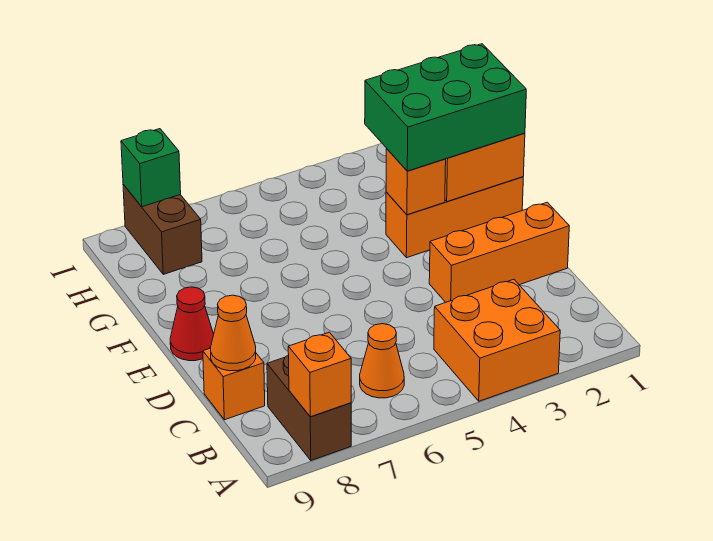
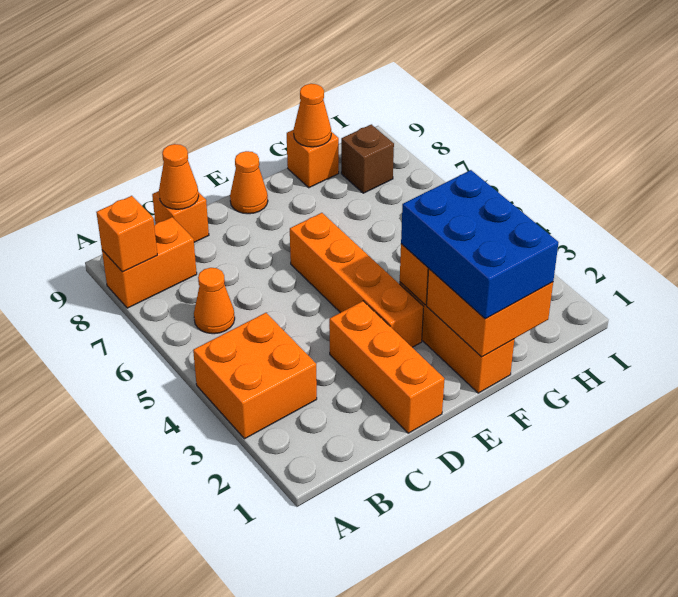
brown brick A8:B8 level 1 -> orange brick A8:B8 level 1
none -> orange brick E3:E6 level 1
red cone E9 level 1 -> orange cone E9 level 1
green brick F1:G3 level 3 -> blue brick F1:G3 level 3
none -> orange brick G9 level 1
none -> orange cone G9 level 2
brown brick H8:I8 level 1 -> brown brick H8 level 1
green brick I8 level 2 -> none

